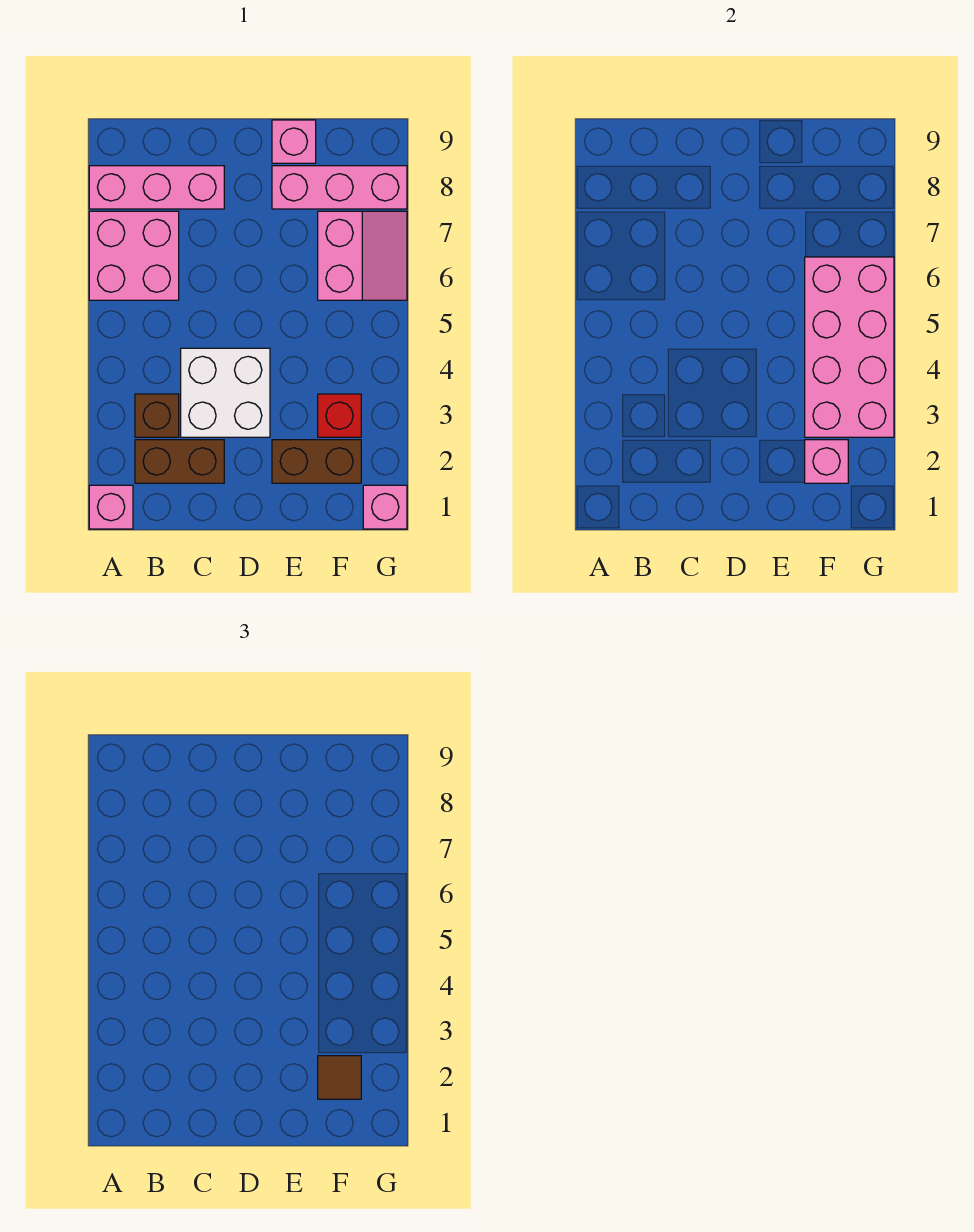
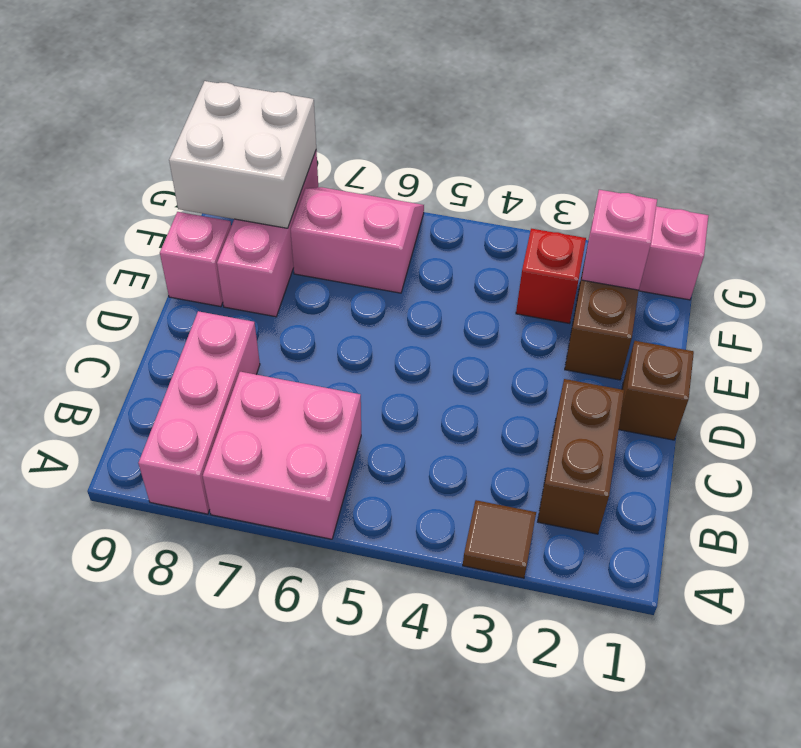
pink brick A1 level 1 -> none
brown brick B3 level 1 -> brown brick D1 level 1
white brick C3:D4 level 1 -> white brick F8:G9 level 2
brown tile F2 level 3 -> brown tile A3 level 1
pink brick F3:G6 level 2 -> none

